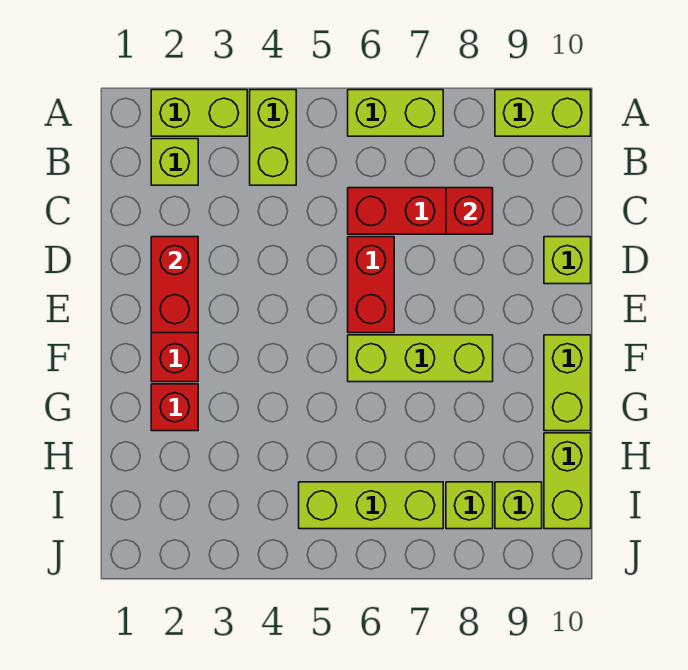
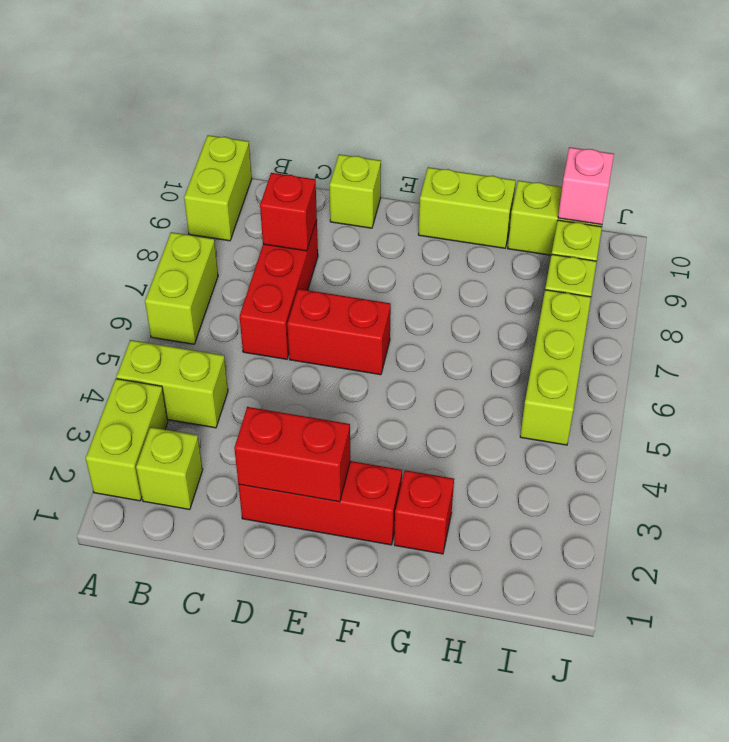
lime brick F6:F8 level 1 -> none
none -> pink brick I10 level 2

